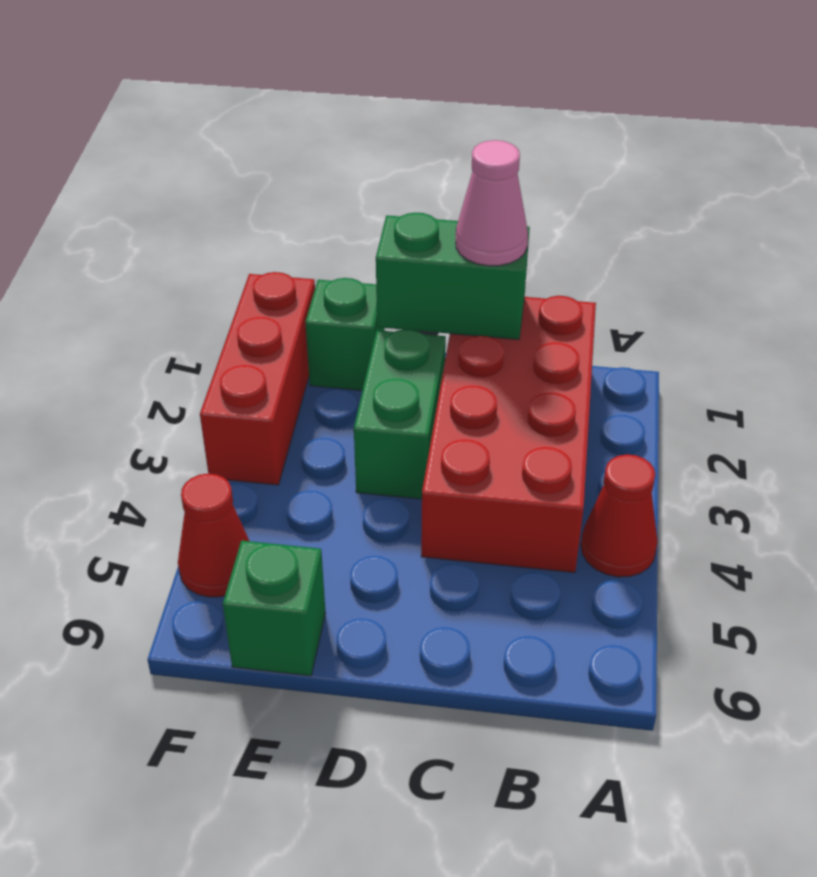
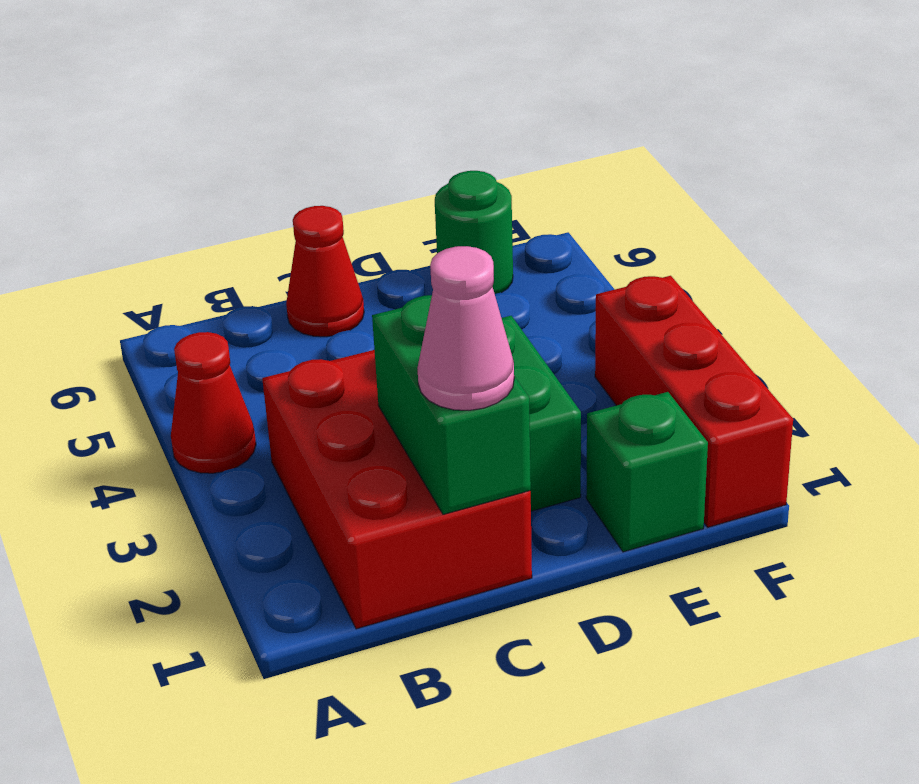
red brick B1:C4 level 1 -> red brick B1:C3 level 1
green brick C1:D1 level 2 -> green brick C1:C2 level 2
green brick E6 level 1 -> green round brick E6 level 1
red cone F5 level 1 -> red cone C6 level 1

